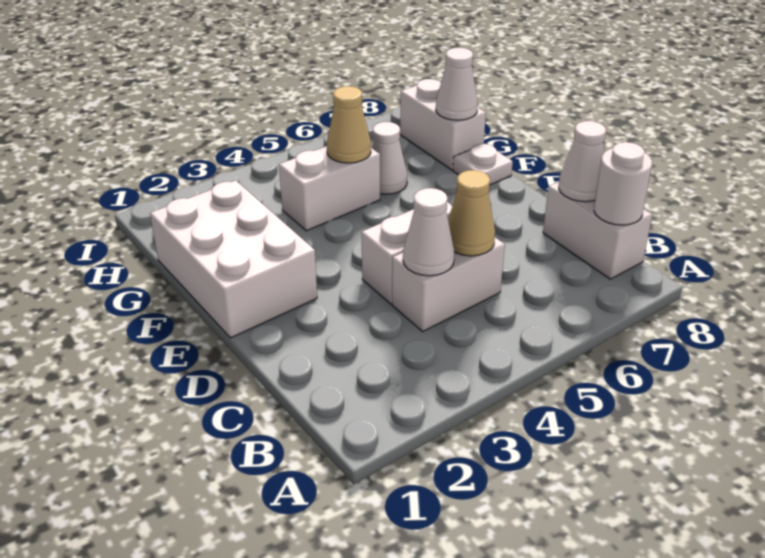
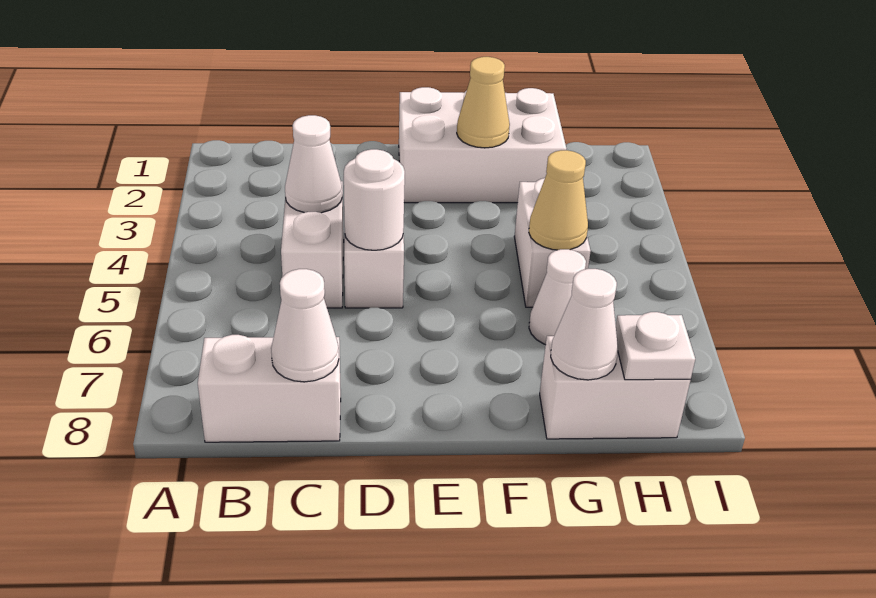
white round brick B8 level 2 -> white round brick D5 level 2
tan cone C5 level 2 -> tan cone F2 level 2
white plate F8 level 1 -> white plate H8 level 2

